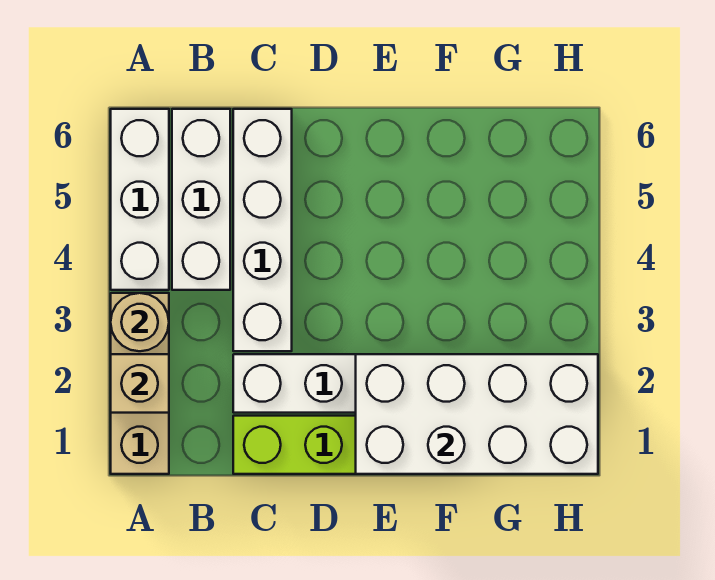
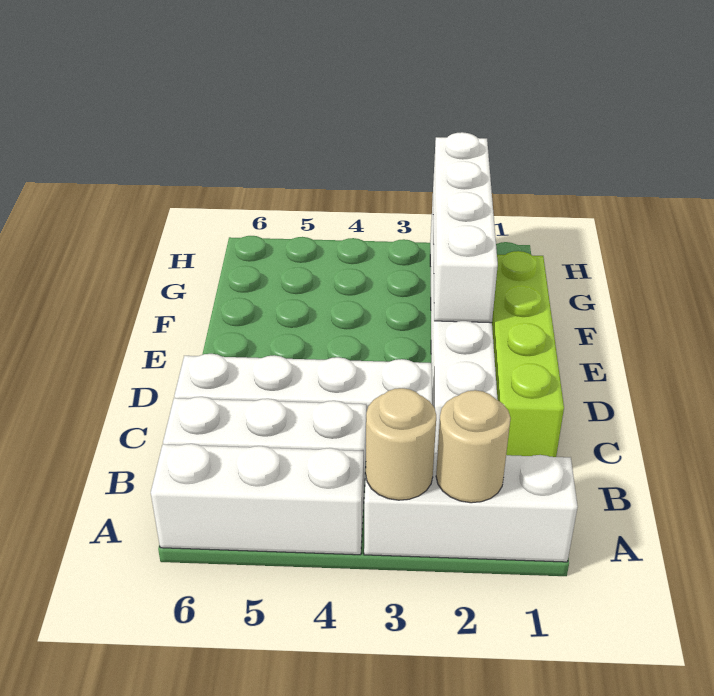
tan brick A1:A3 level 1 -> white brick A1:A3 level 1
tan brick A2 level 2 -> tan round brick A2 level 2
white brick E1:H2 level 2 -> white brick E2:H2 level 2

